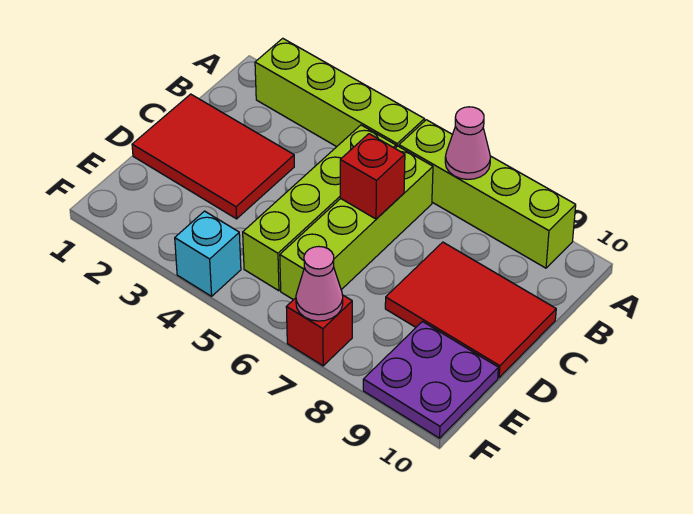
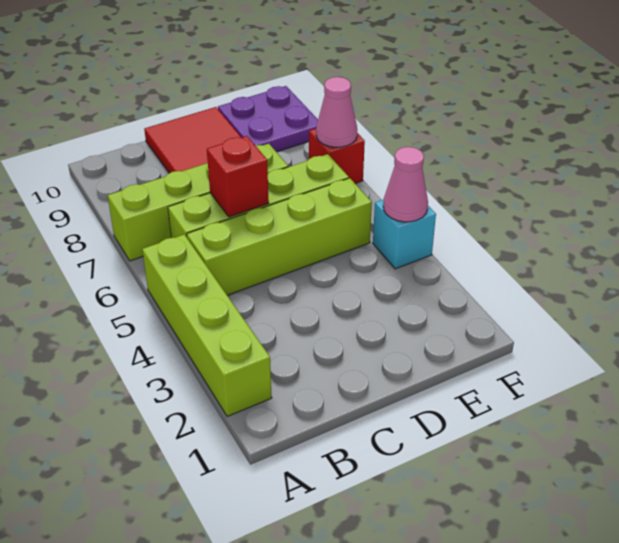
lime brick A6:A9 level 1 -> lime brick A7:D7 level 1
pink cone A7 level 2 -> pink cone F4 level 2
red tile C1:D3 level 1 -> none

